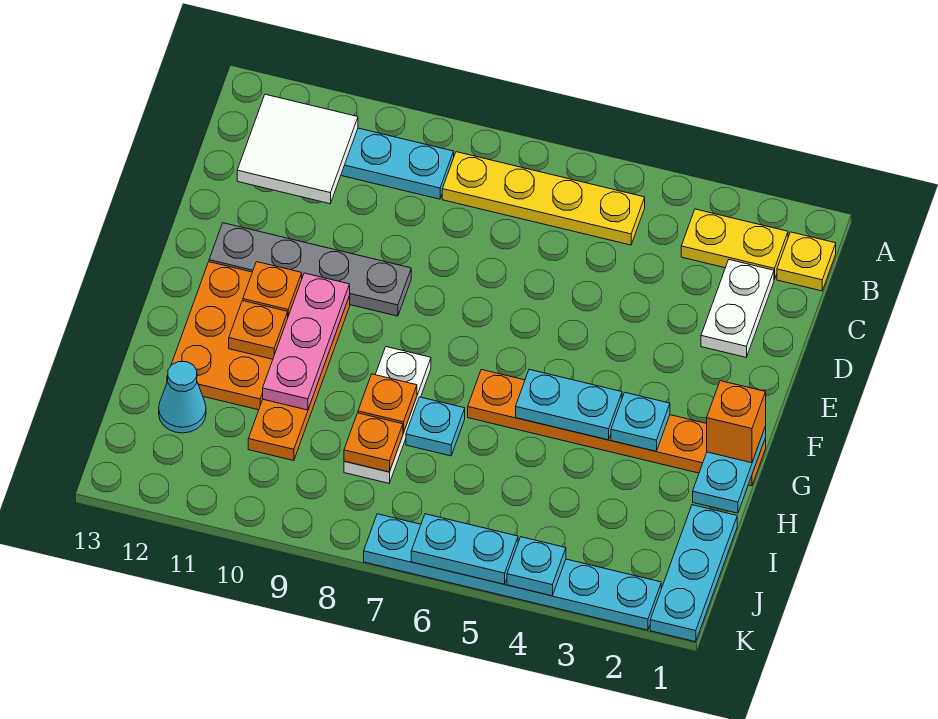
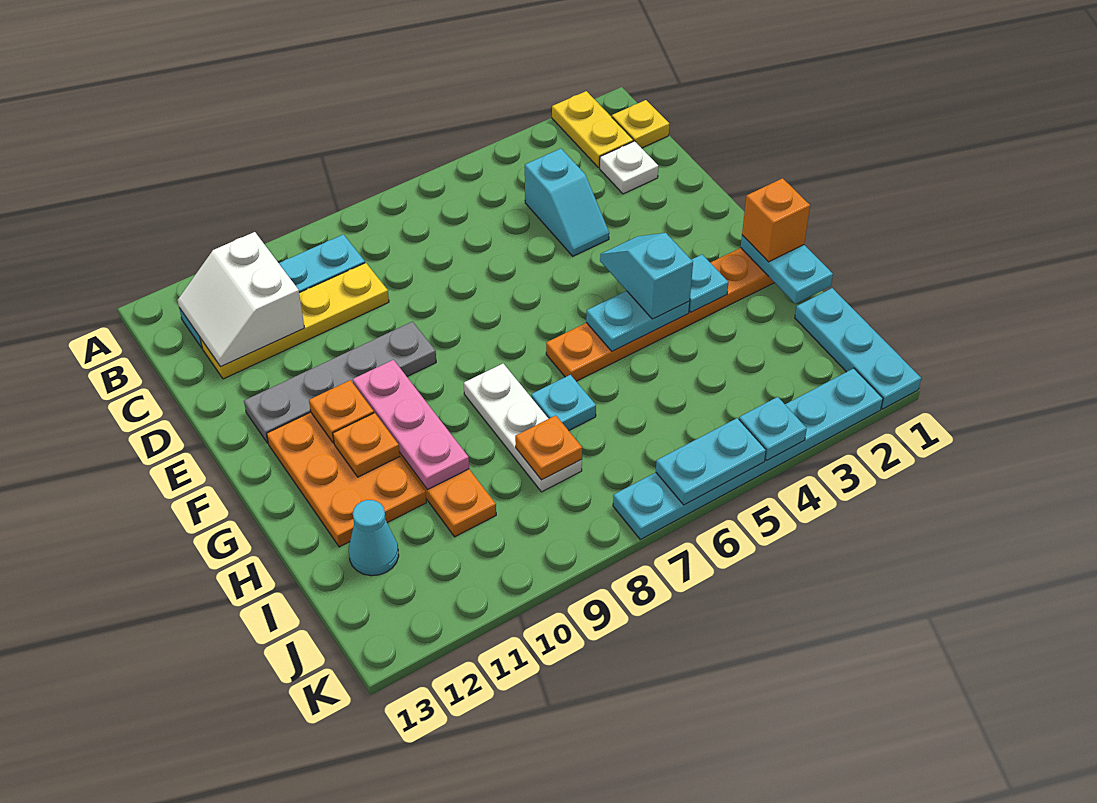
yellow plate B2:B3 level 1 -> yellow plate A2:B2 level 1
yellow plate B5:B8 level 1 -> yellow plate C9:C12 level 1
white tile B11:C12 level 2 -> white slope B11:C12 level 2 top 11
white plate C2:D2 level 1 -> white plate C2 level 1
none -> cyan slope C4:D4 level 1 top C
none -> cyan slope F4:G4 level 3 top G
orange plate H8 level 2 -> none

